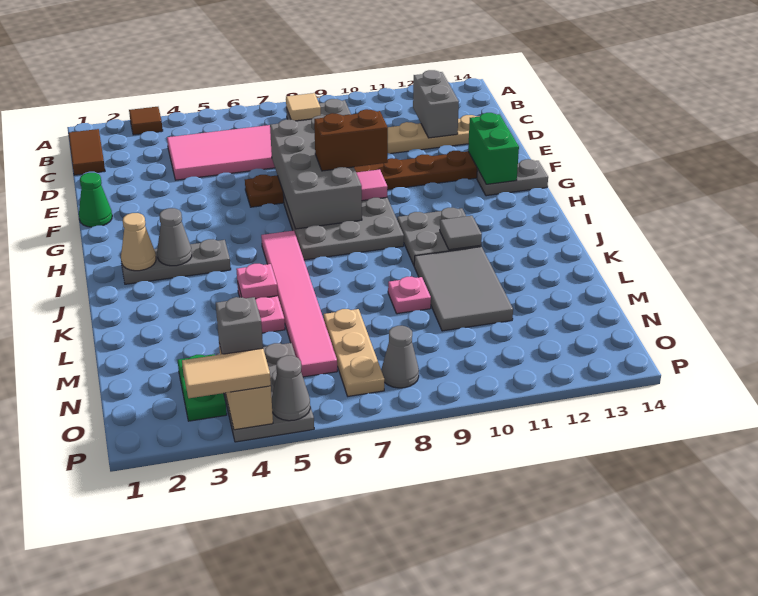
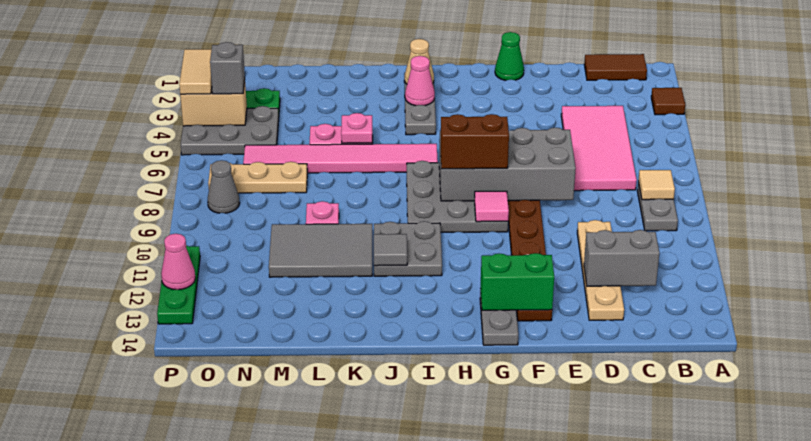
brown brick G8:G9 level 3 -> brown brick G8:H8 level 3
grey cone I3 level 2 -> pink cone I3 level 2
grey cone P5 level 2 -> none
none -> green plate P11:P13 level 1
none -> pink cone P12 level 2

